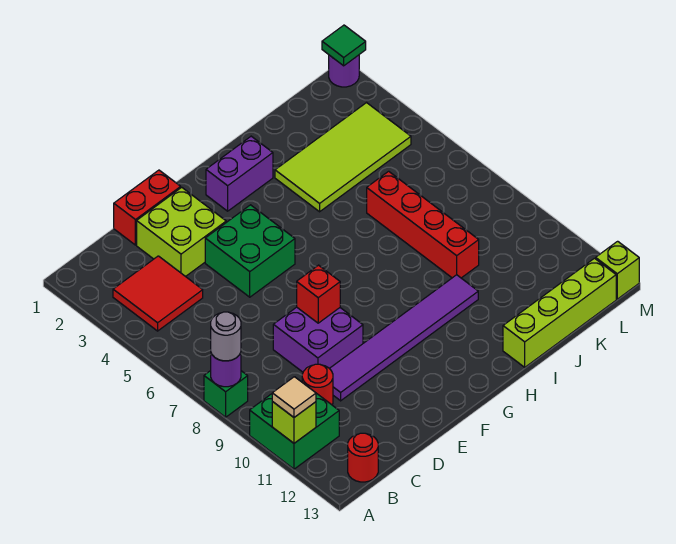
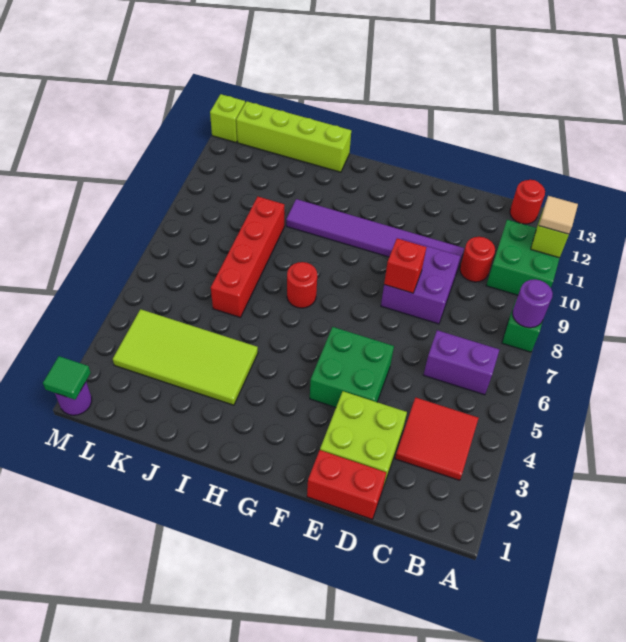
grey round brick A8 level 3 -> none
purple brick G2:H2 level 1 -> purple brick B6:C6 level 1
none -> red round brick H7 level 1

